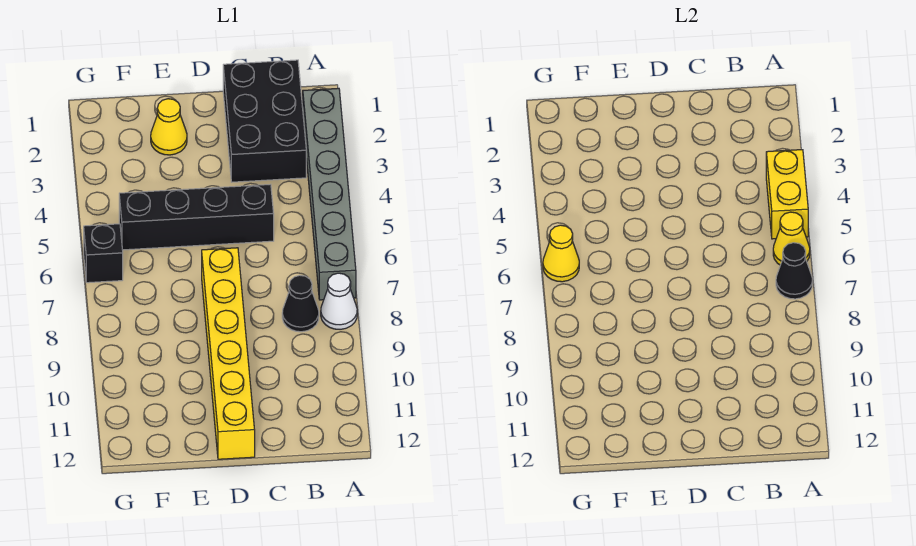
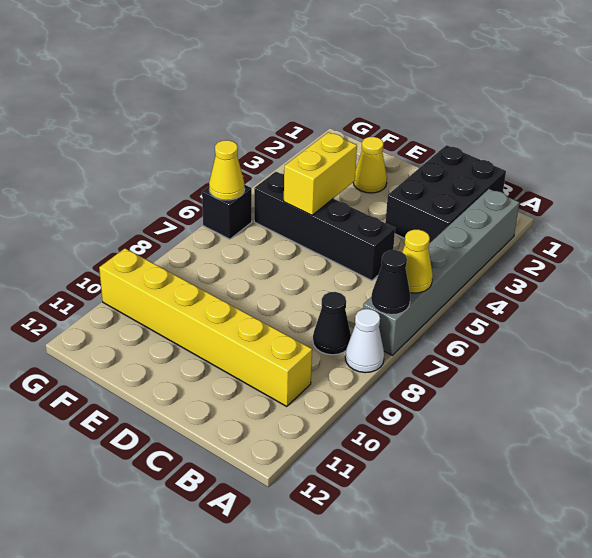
yellow brick A4:A5 level 2 -> yellow brick E4:E5 level 2
yellow brick D7:D12 level 1 -> yellow brick B10:G10 level 1

